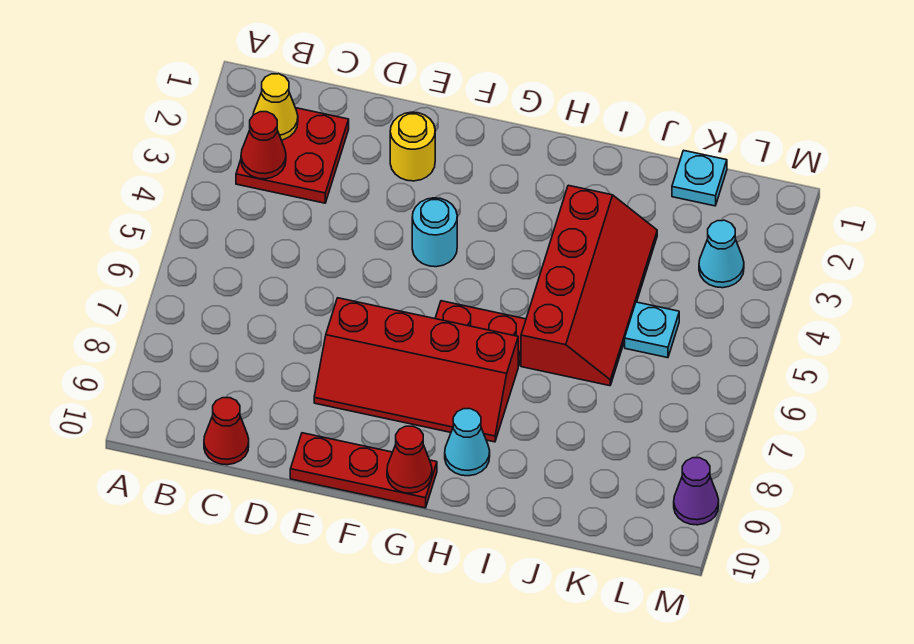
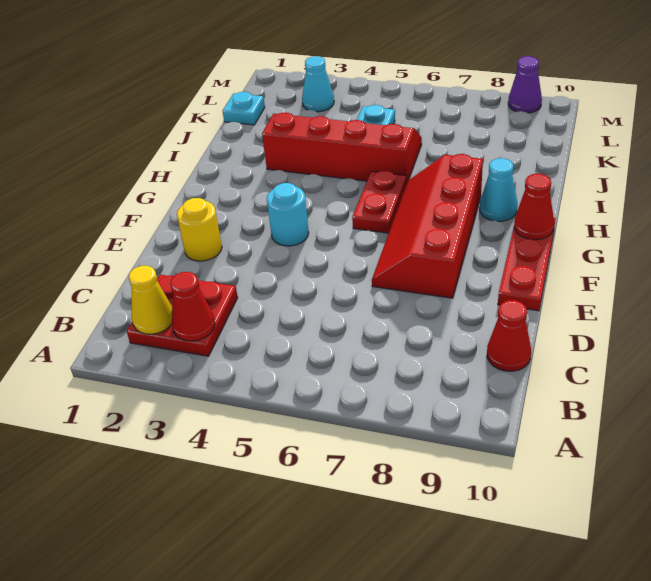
red slope E7:H8 level 1 top 7 -> red slope E7:H8 level 1 top 8

